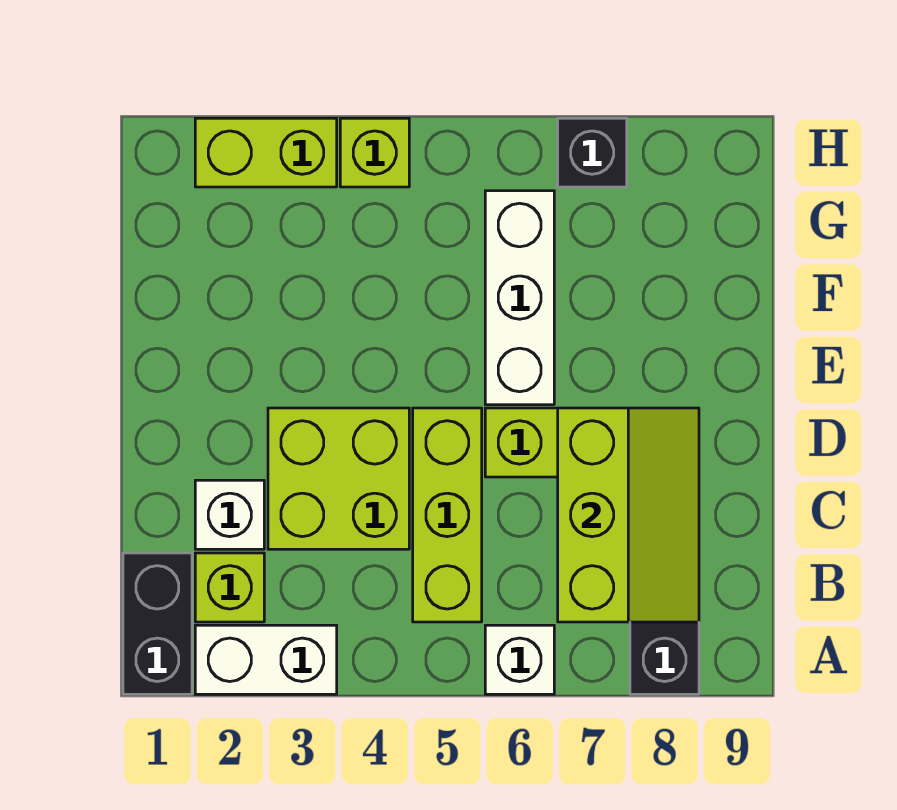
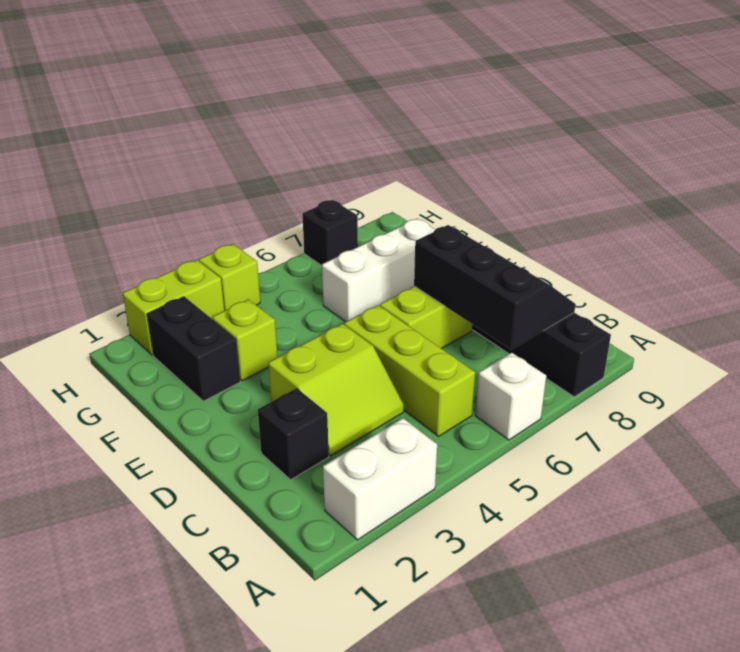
black brick A1:B1 level 1 -> black brick F2:G2 level 1
lime brick B2 level 1 -> lime brick F3 level 1
lime slope B7:D8 level 2 top 7 -> black slope B7:D8 level 2 top 7
white brick C2 level 1 -> black brick C2 level 1
lime brick C3:D4 level 1 -> lime slope C3:D4 level 1 top D
white brick E6:G6 level 1 -> white brick F6:F8 level 1

